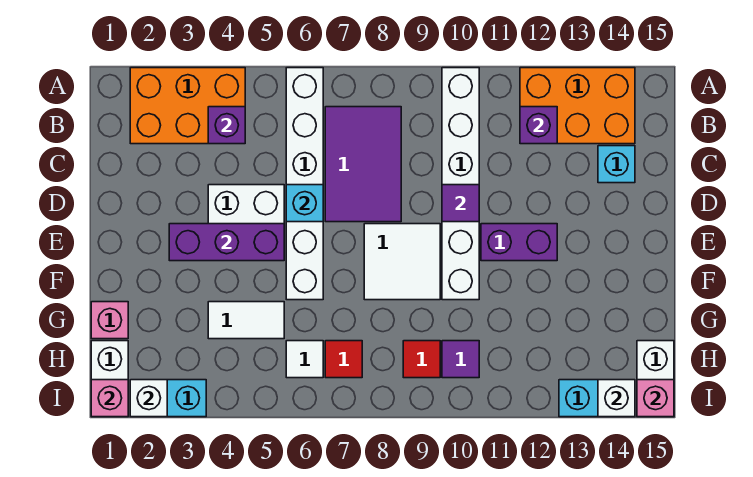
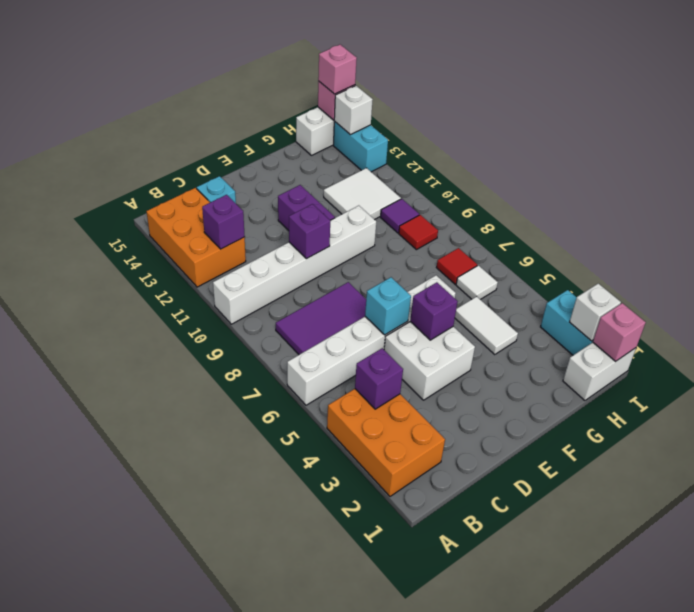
purple tile D10 level 2 -> purple brick D10 level 2
purple brick E3:E5 level 2 -> purple brick E5 level 2
white tile E8:F9 level 1 -> white tile G11:H12 level 1
pink brick G1 level 1 -> pink brick I15 level 3

